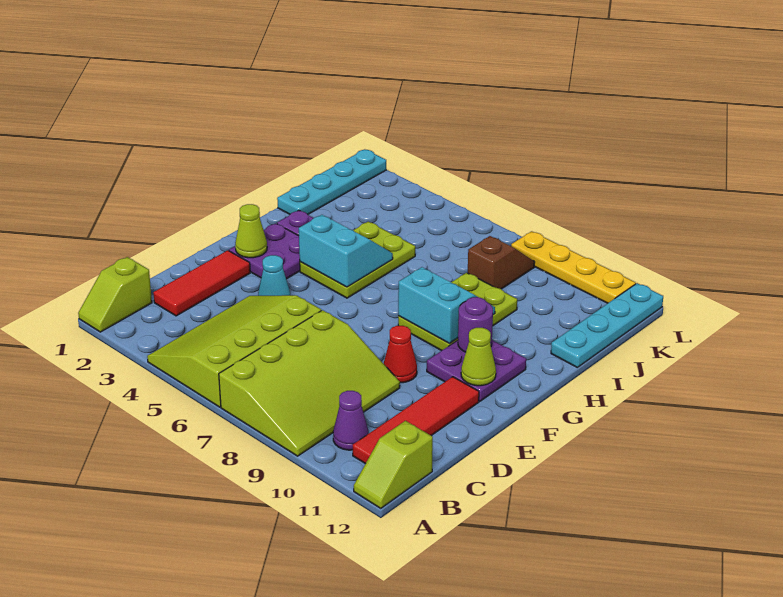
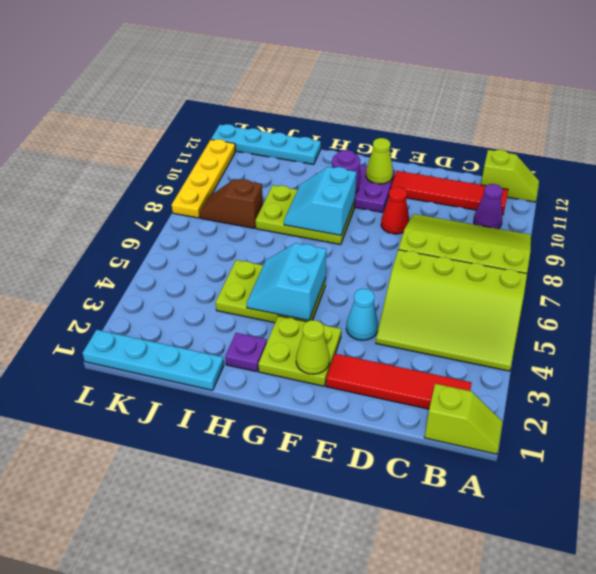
red tile C2:E2 level 1 -> red tile B2:E2 level 1
purple plate F2:G3 level 1 -> lime plate F2:G3 level 1

